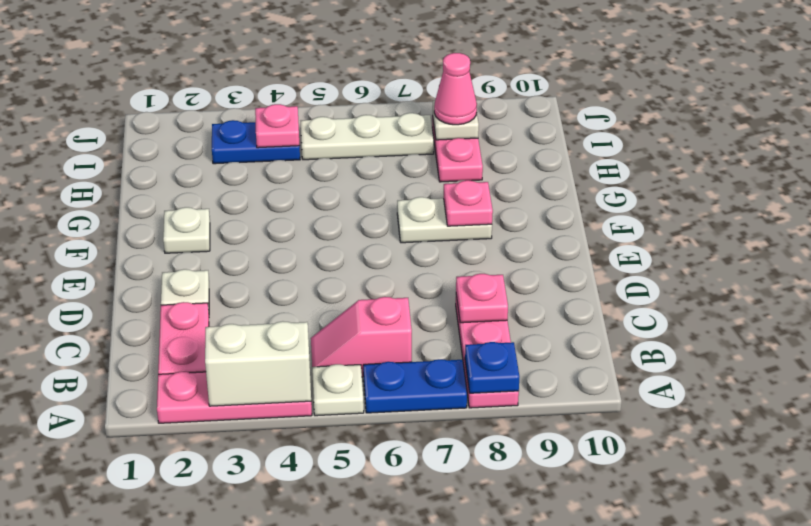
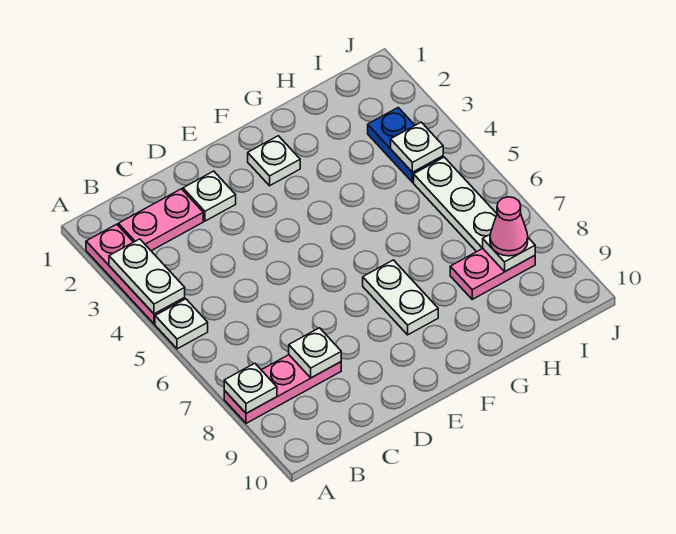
white brick A3:A4 level 2 -> white plate A3:A4 level 2
blue plate A6:A7 level 1 -> none
blue plate A8 level 2 -> white plate A8 level 2
pink slope B5:B6 level 1 top 6 -> none
pink plate C8 level 2 -> white plate C8 level 2
pink plate F8 level 2 -> none
pink plate I4 level 2 -> white plate I4 level 2

